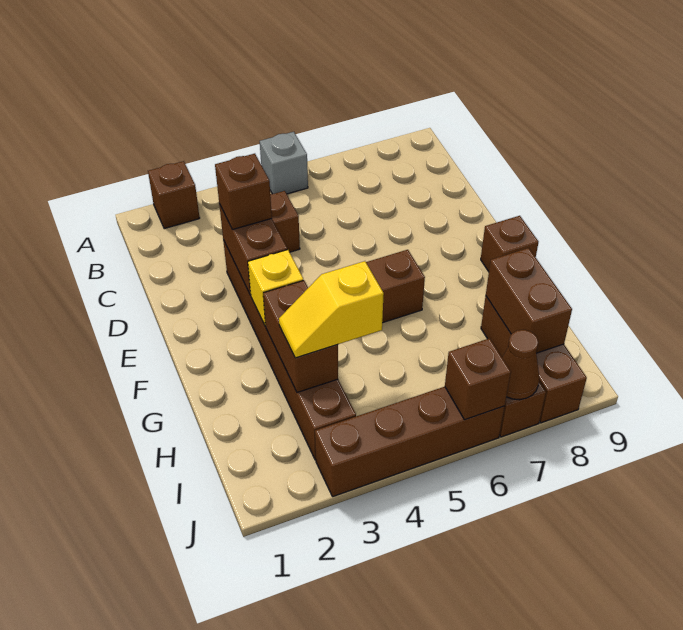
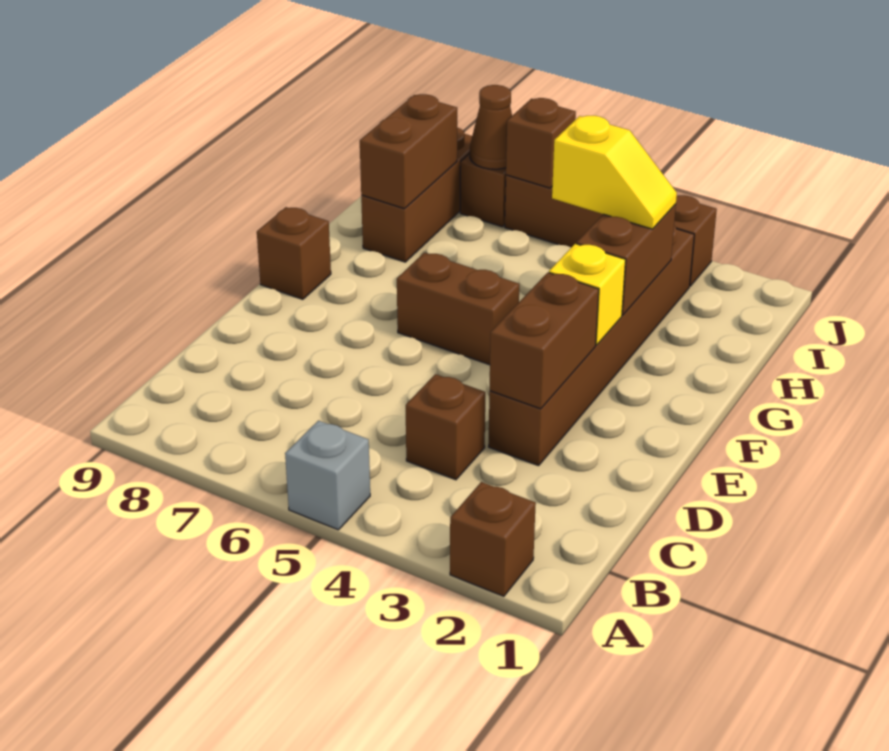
brown brick D3 level 3 -> none

